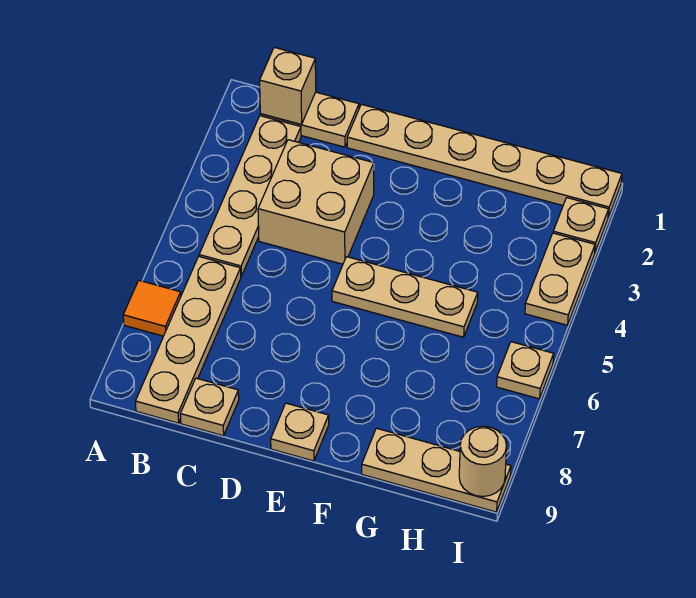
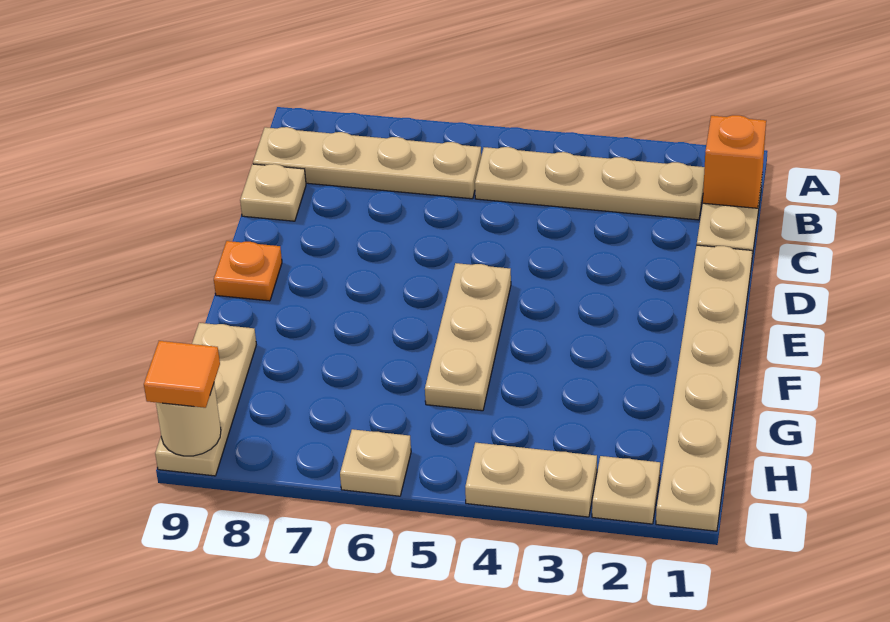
orange tile A7 level 1 -> orange tile I9 level 3
tan brick B1 level 2 -> orange brick B1 level 2
tan brick C3:D4 level 1 -> none
tan plate E9 level 1 -> orange plate E9 level 1

